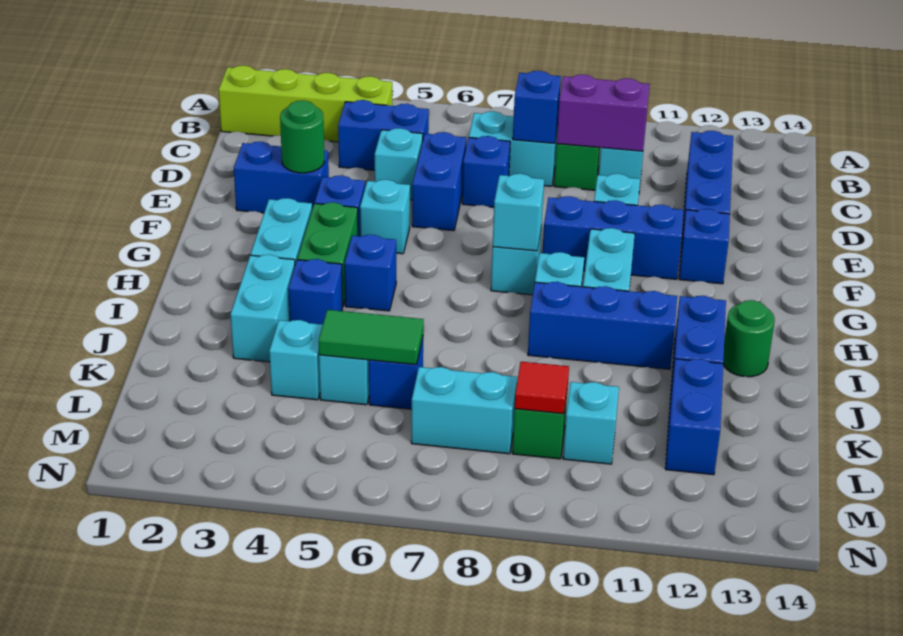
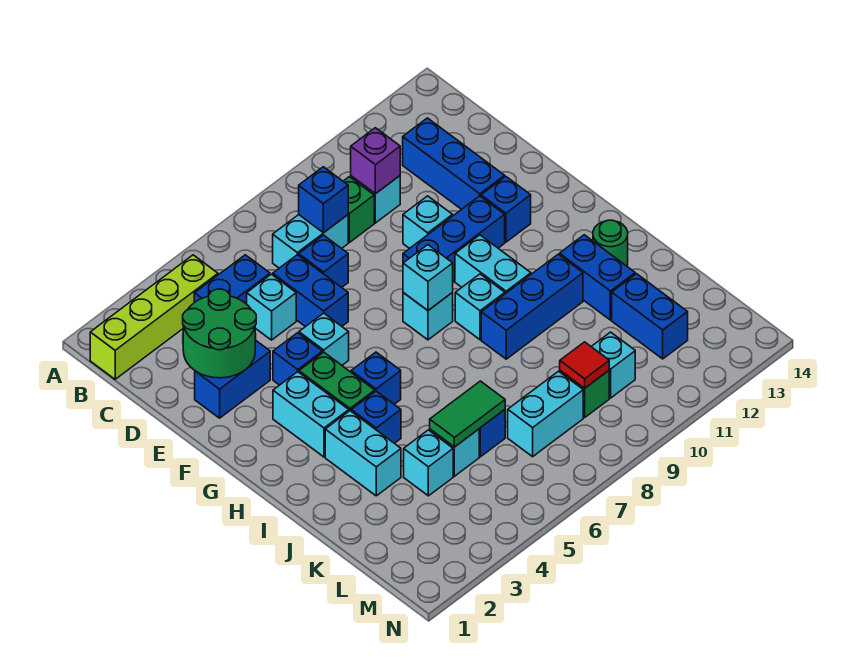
purple brick C9:C10 level 2 -> purple brick C10 level 2
green round brick E3 level 2 -> green round brick D2:E3 level 2

